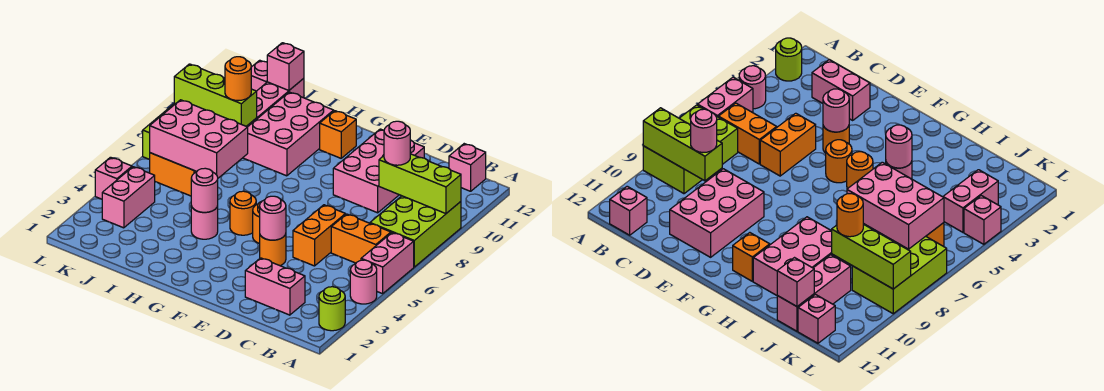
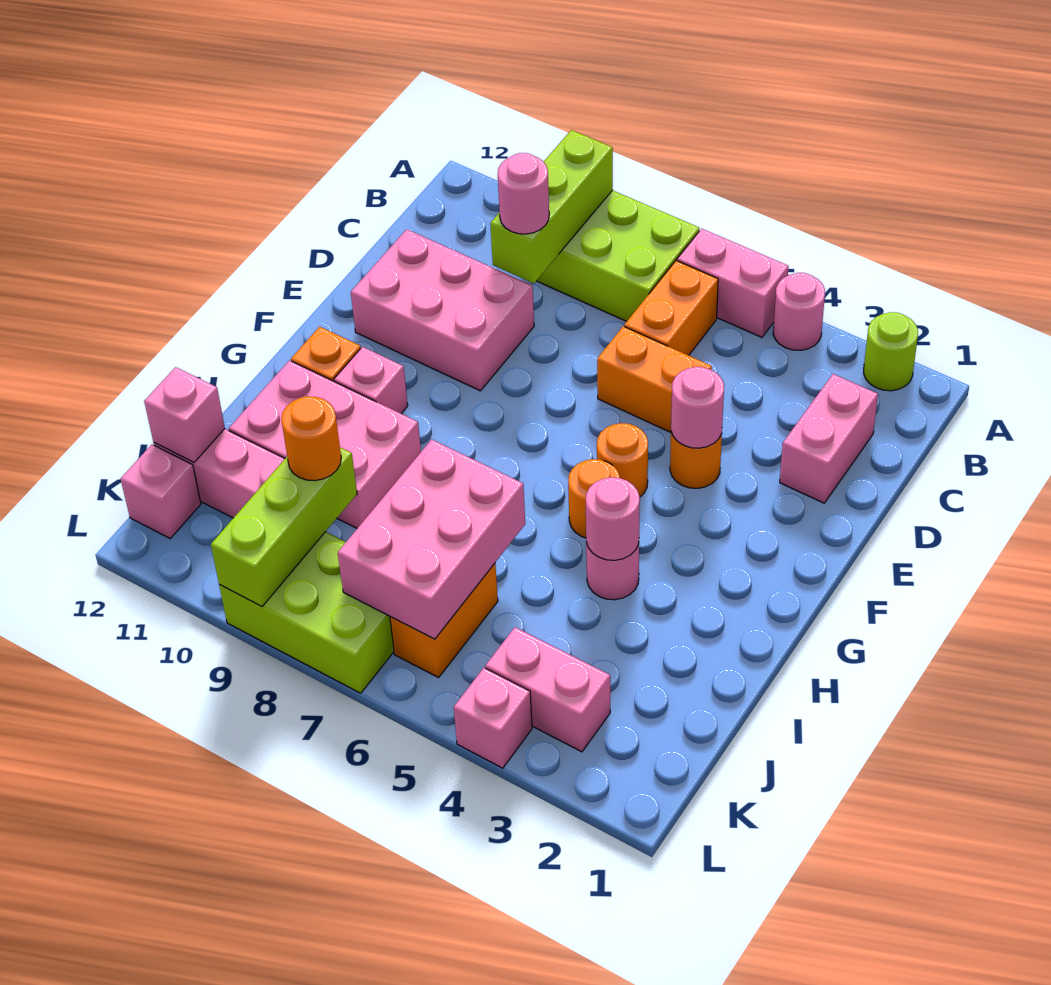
pink brick B12 level 1 -> pink brick G10 level 1

